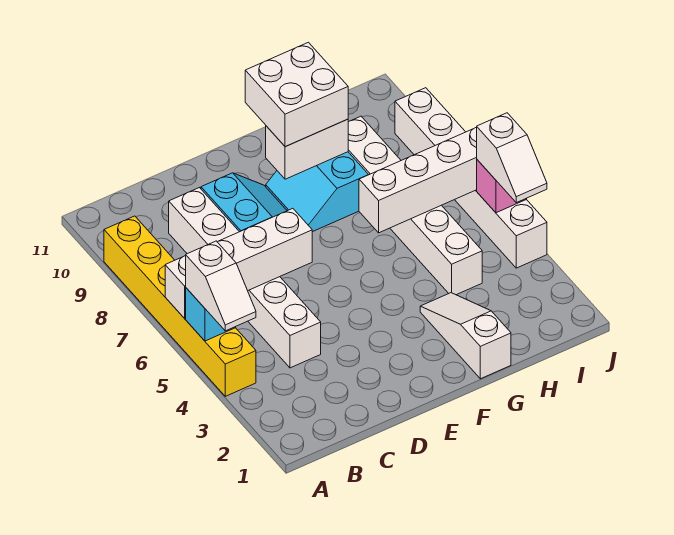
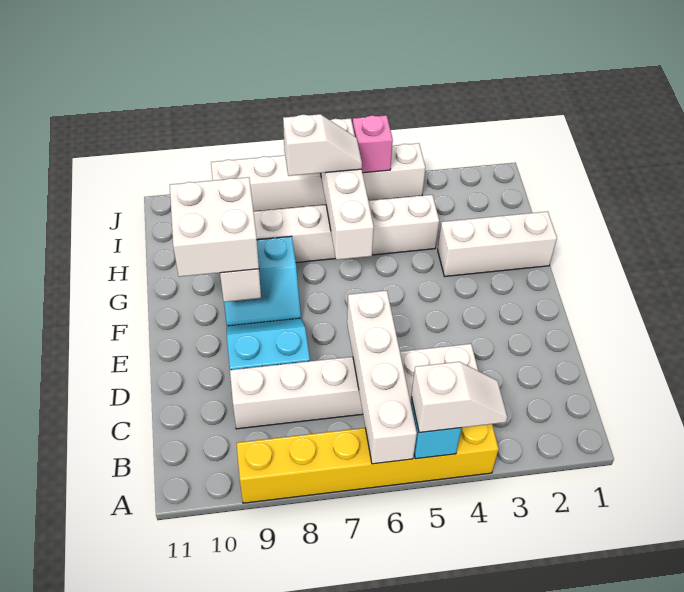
white slope G1:G3 level 1 top 1 -> white brick G1:G3 level 1
white slope J4:J5 level 3 top 5 -> white slope I6:I7 level 3 top 7

